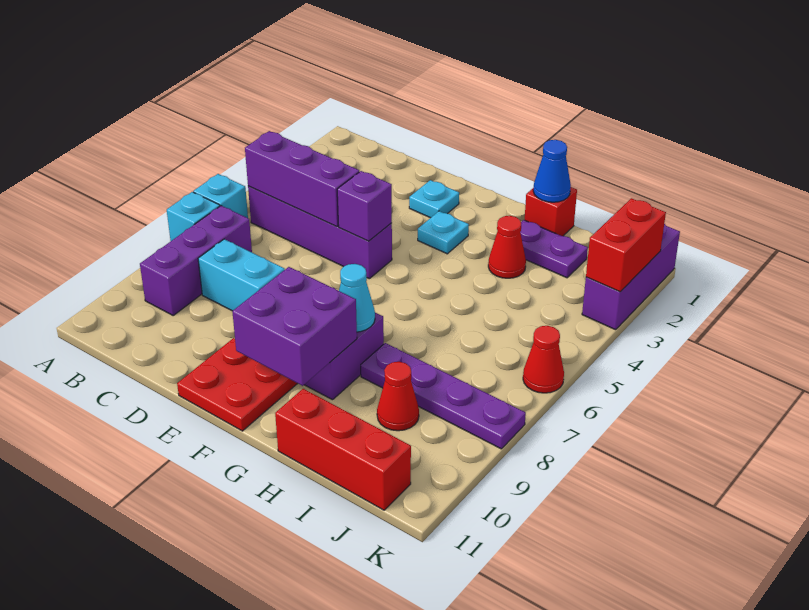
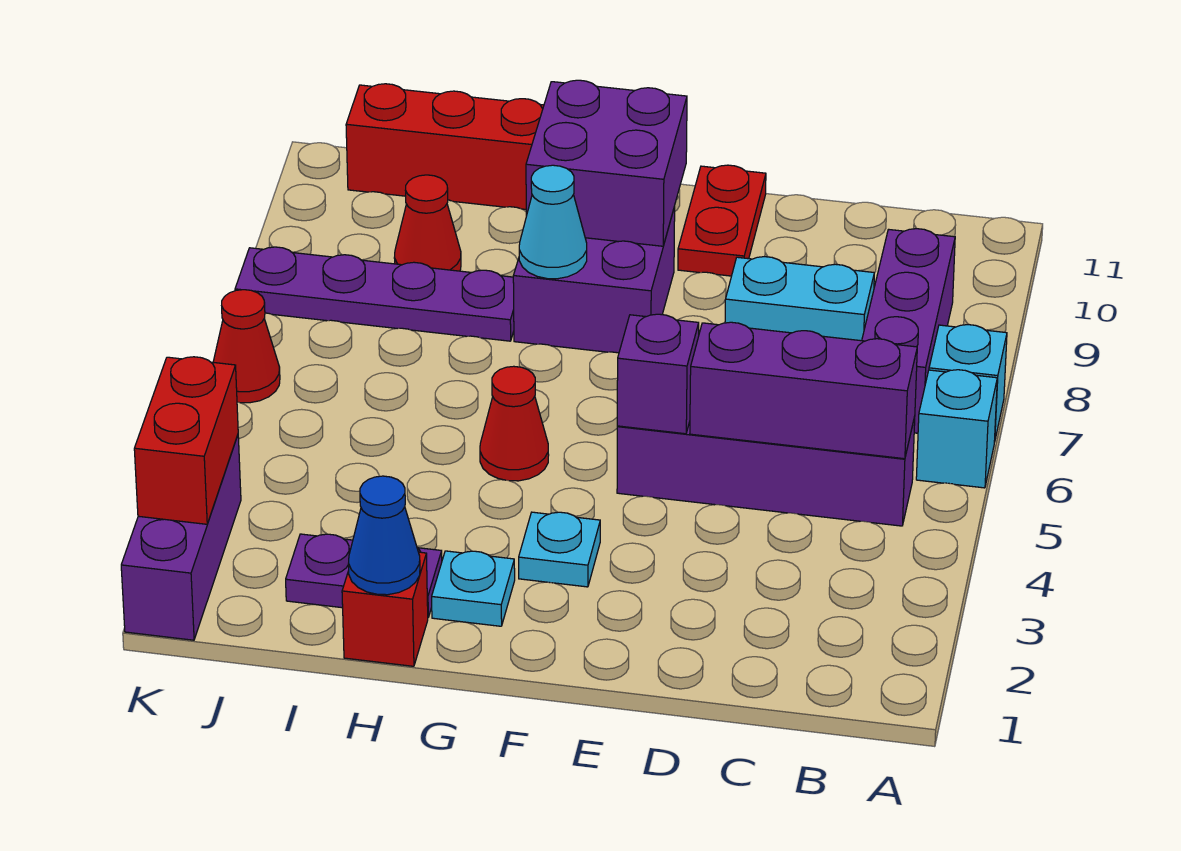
cyan plate E2 level 1 -> cyan plate G2 level 1
red plate E10:F11 level 1 -> red plate E10:E11 level 1
red cone H3 level 1 -> red cone G5 level 1

